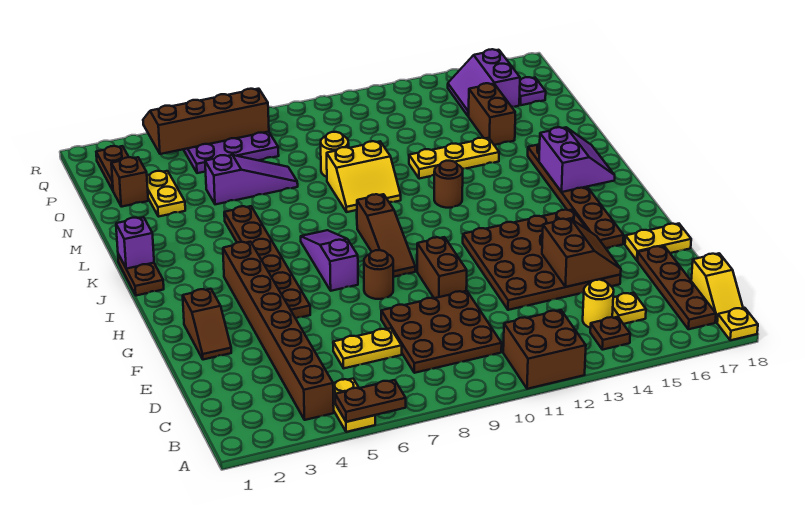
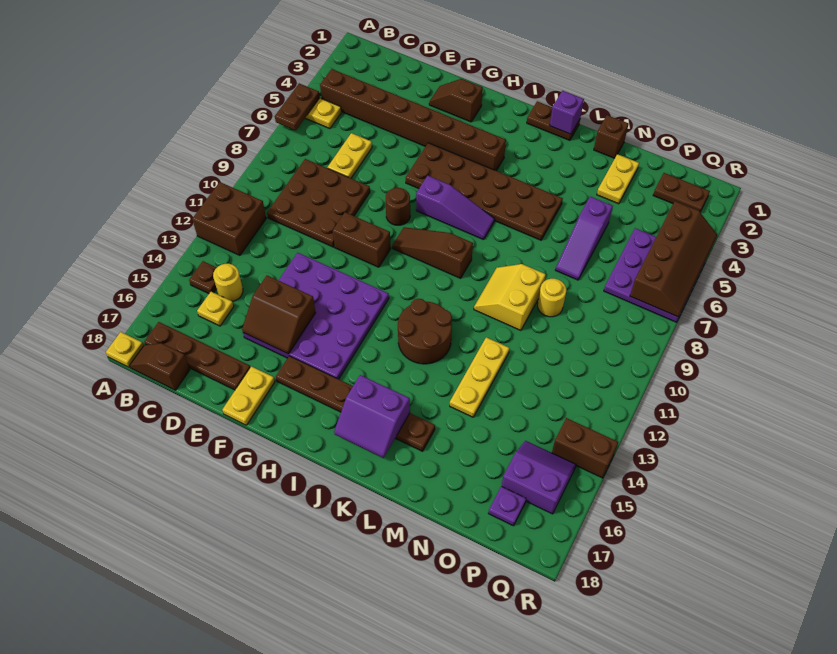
yellow slope B18:C18 level 1 top C -> brown slope B18:C18 level 1 top C
brown plate E12:H15 level 1 -> purple plate E12:H15 level 1
brown plate G5:L5 level 1 -> brown plate G5:L6 level 1
brown round brick K12 level 1 -> brown round brick J12:K13 level 1
yellow plate N3:O3 level 1 -> yellow plate N2:N3 level 1
brown brick N15:O15 level 1 -> brown brick Q14:R14 level 1
brown brick O2 level 1 -> brown brick M1 level 1

